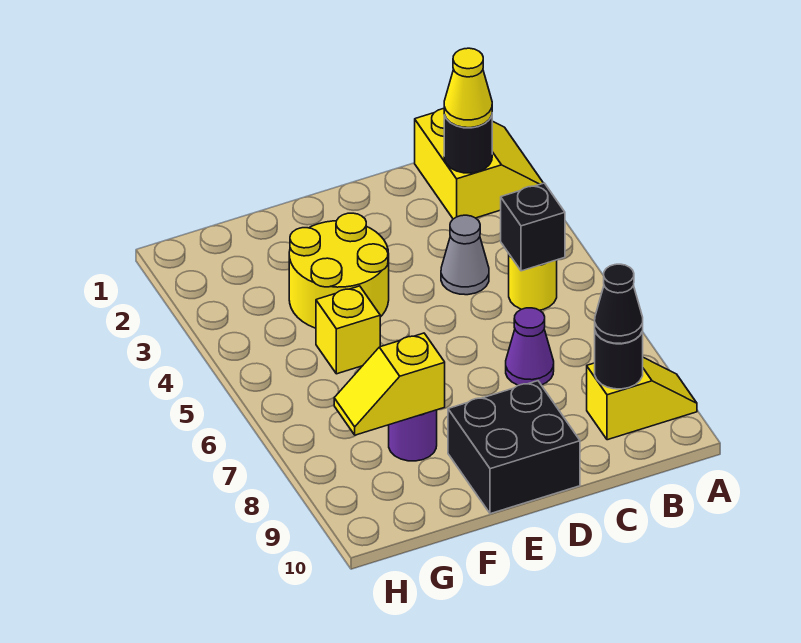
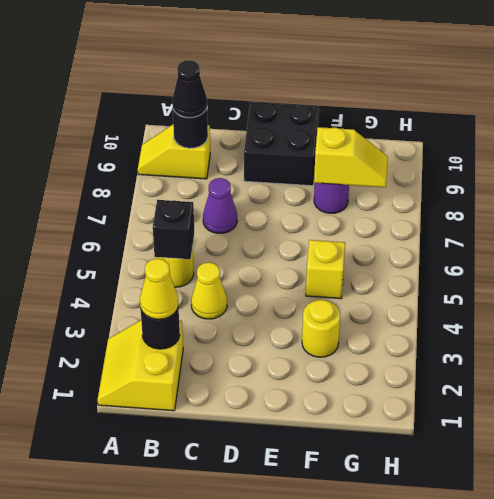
grey cone C4 level 1 -> yellow cone C4 level 1
yellow round brick E3:F4 level 1 -> yellow round brick F3 level 1

